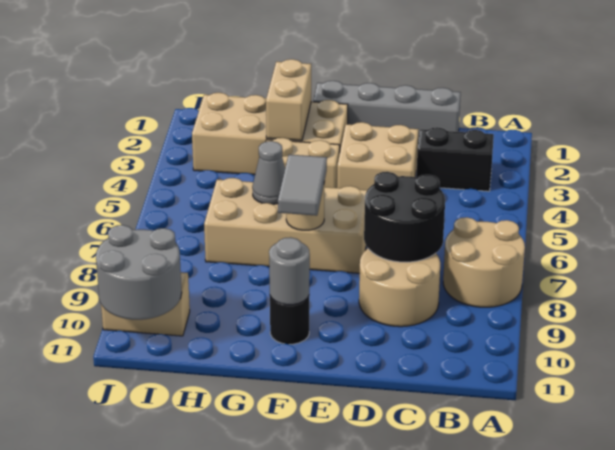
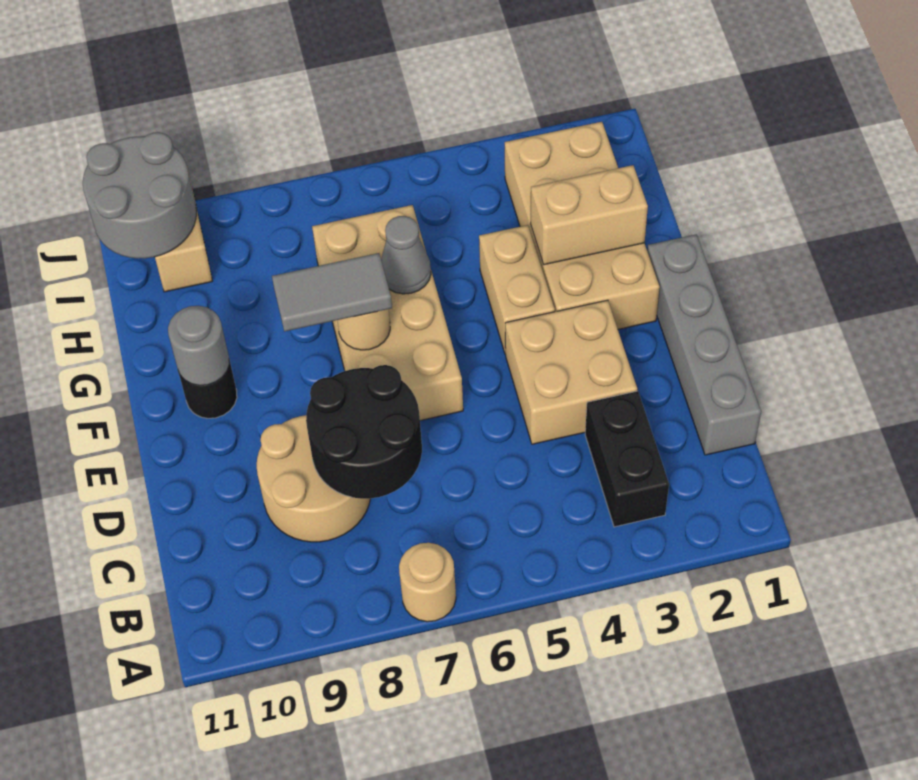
tan round brick A7:B8 level 1 -> tan round brick A7 level 1

